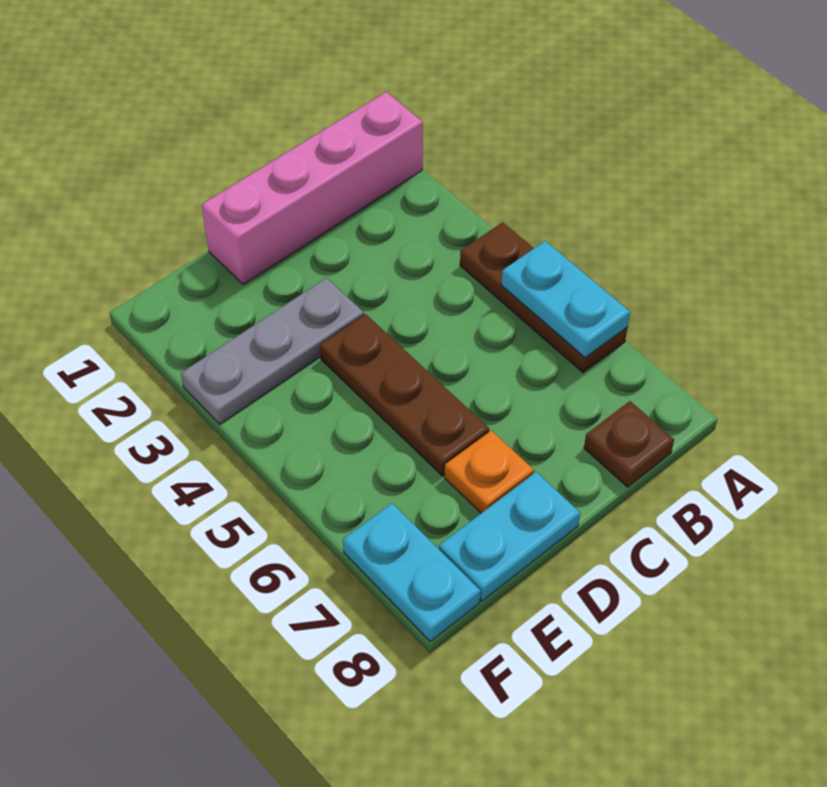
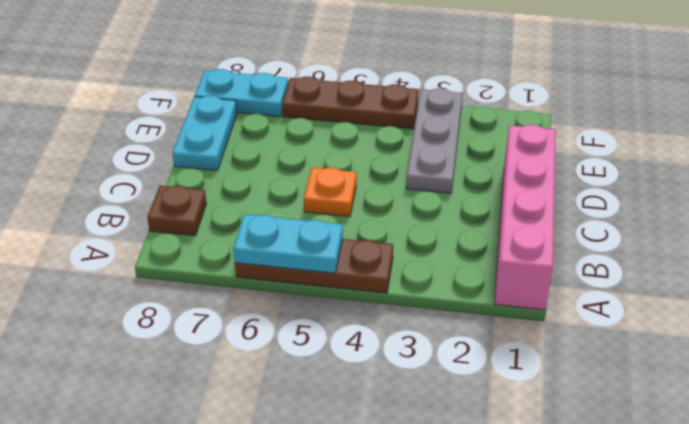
brown plate D4:D6 level 1 -> brown plate F4:F6 level 1
orange plate D7 level 1 -> orange plate C5 level 1

